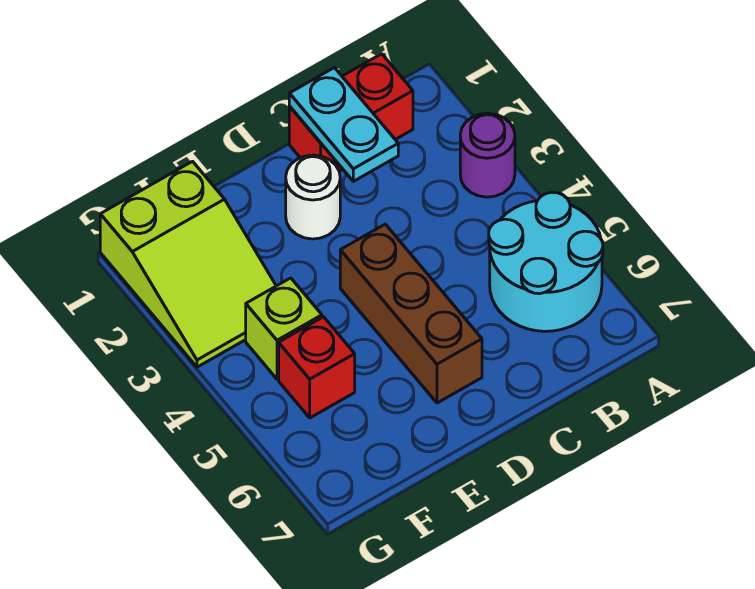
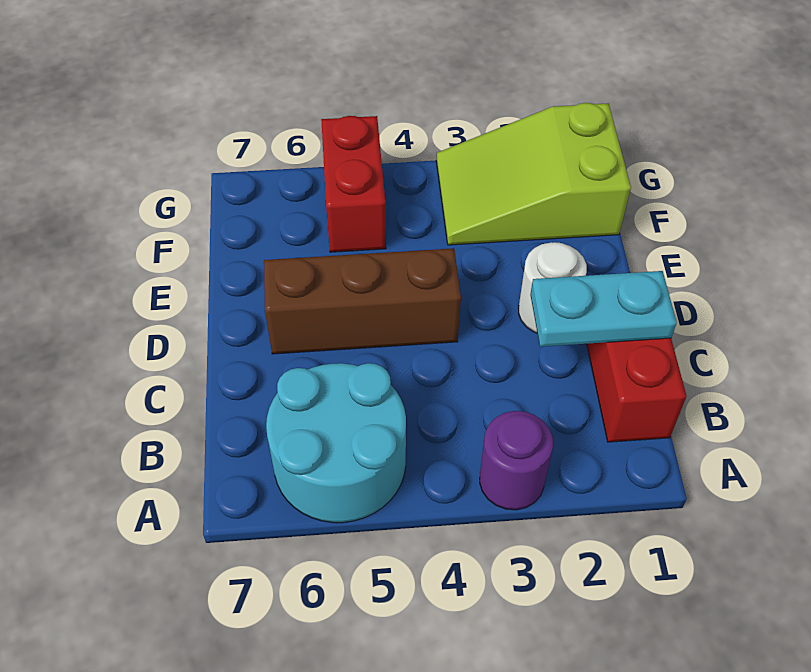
lime brick F4 level 1 -> none
red brick F5 level 1 -> red brick F5:G5 level 1

